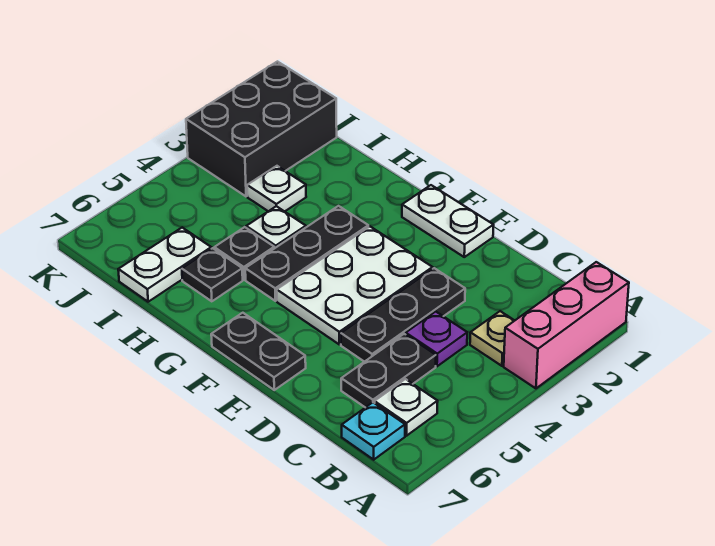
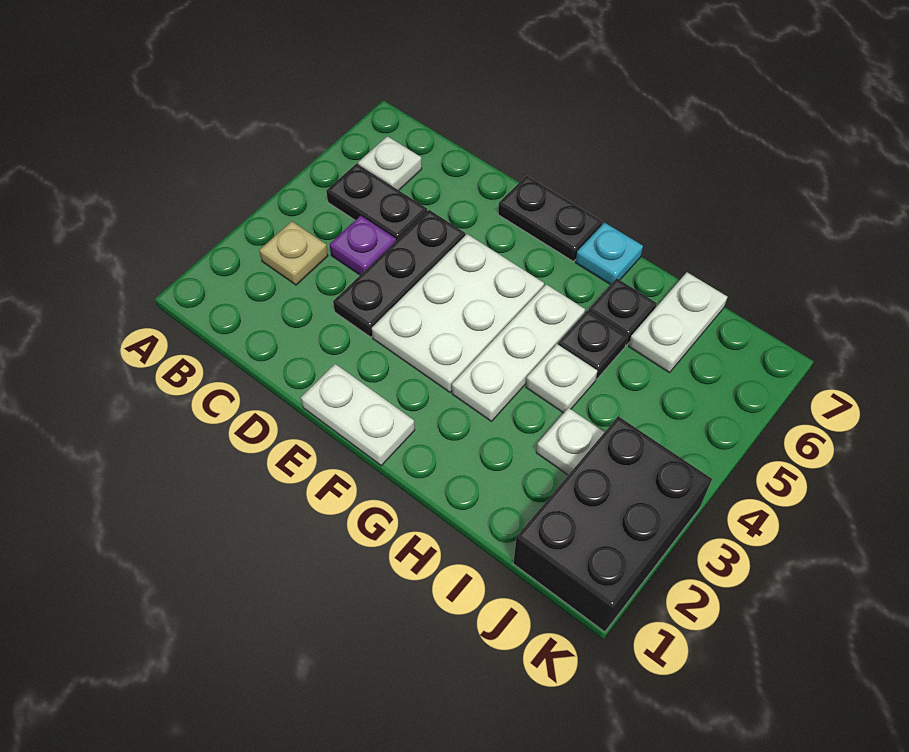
pink brick A1:A3 level 1 -> none
cyan plate B7 level 1 -> cyan plate G7 level 1
black plate C5:C6 level 1 -> black plate B5:C5 level 1
black plate G3:G5 level 1 -> white plate G3:G5 level 1

